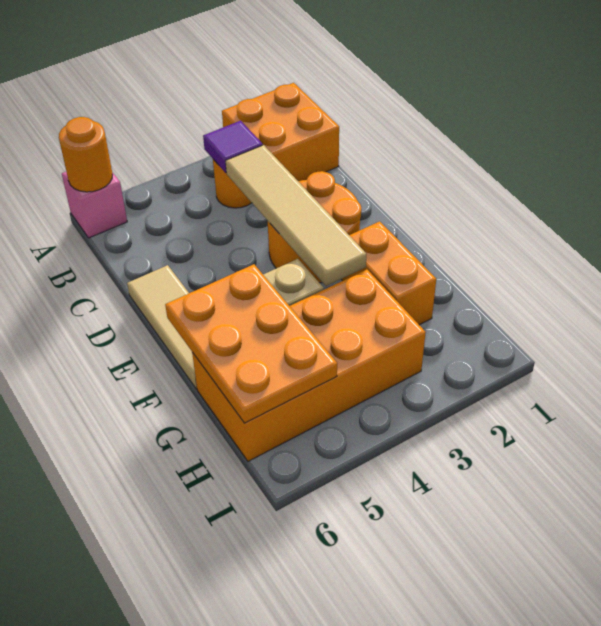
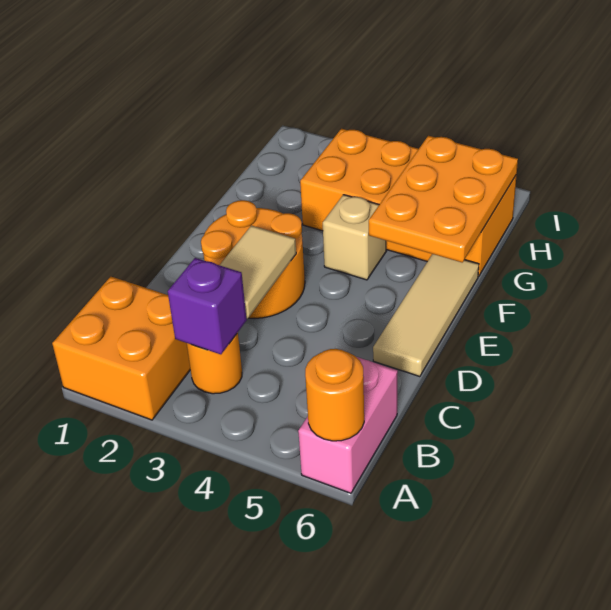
pink brick A6 level 1 -> pink brick A6:B6 level 1
purple tile B3 level 2 -> purple brick B3 level 2
tan tile C3:F3 level 2 -> tan tile C3:D3 level 2
orange brick F2:G2 level 1 -> none

